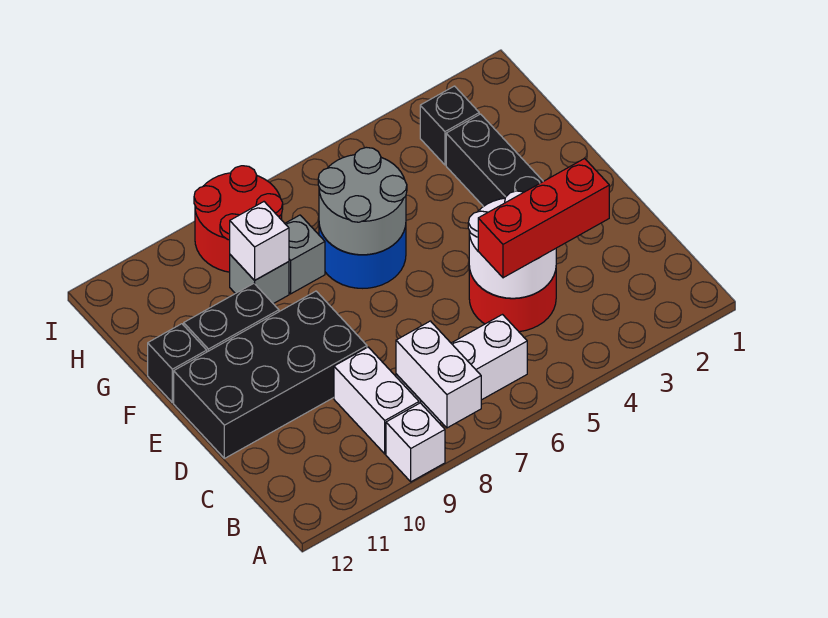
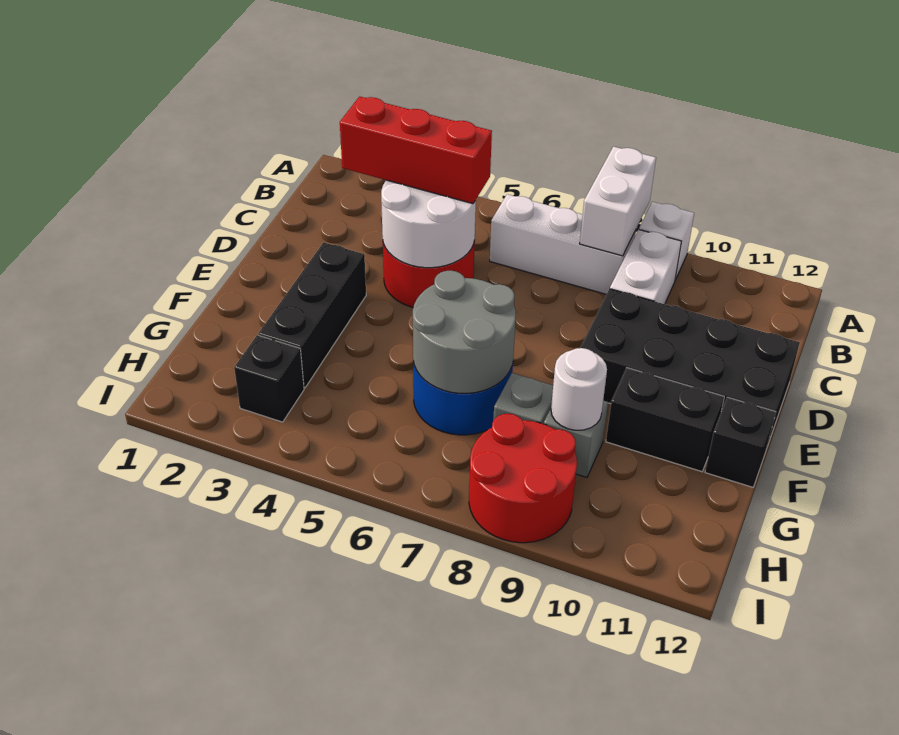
white brick G9 level 2 -> white round brick G9 level 2

